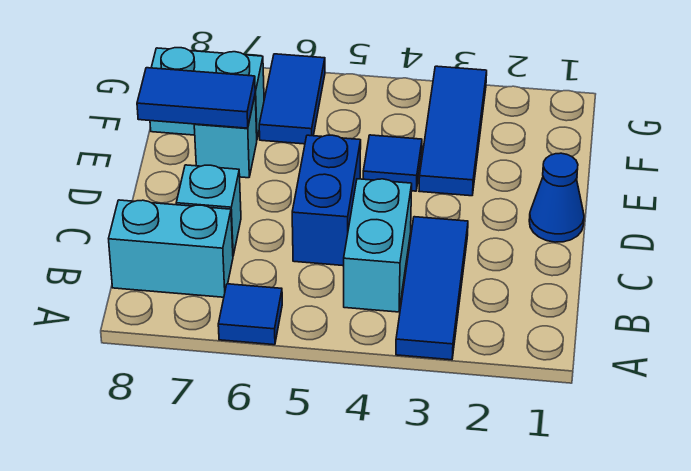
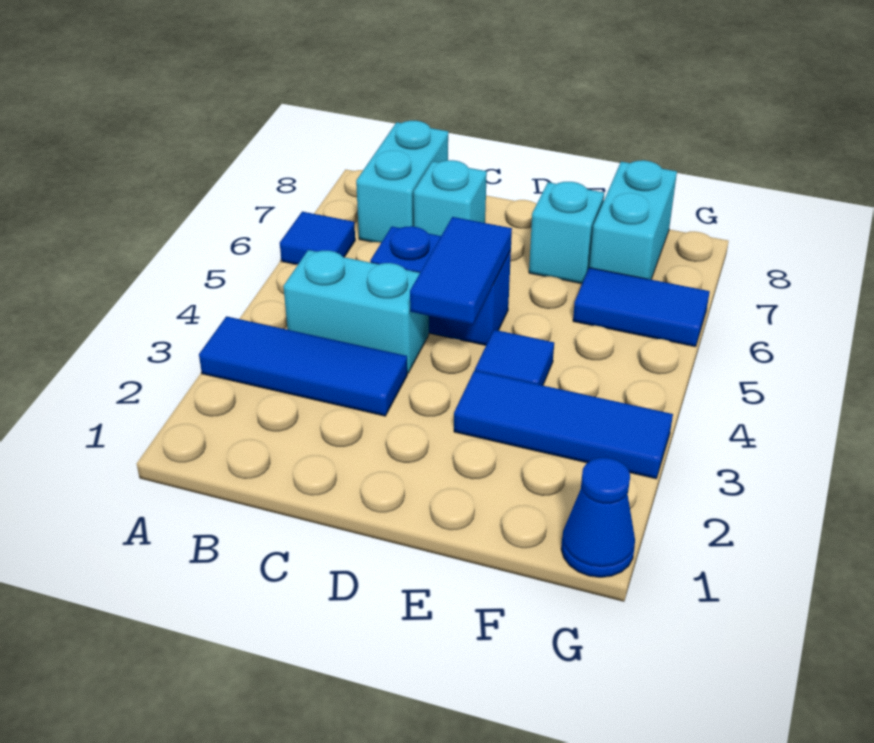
blue cone D1 level 1 -> blue cone G1 level 1
blue tile E7:E8 level 2 -> blue tile D4:D5 level 2

